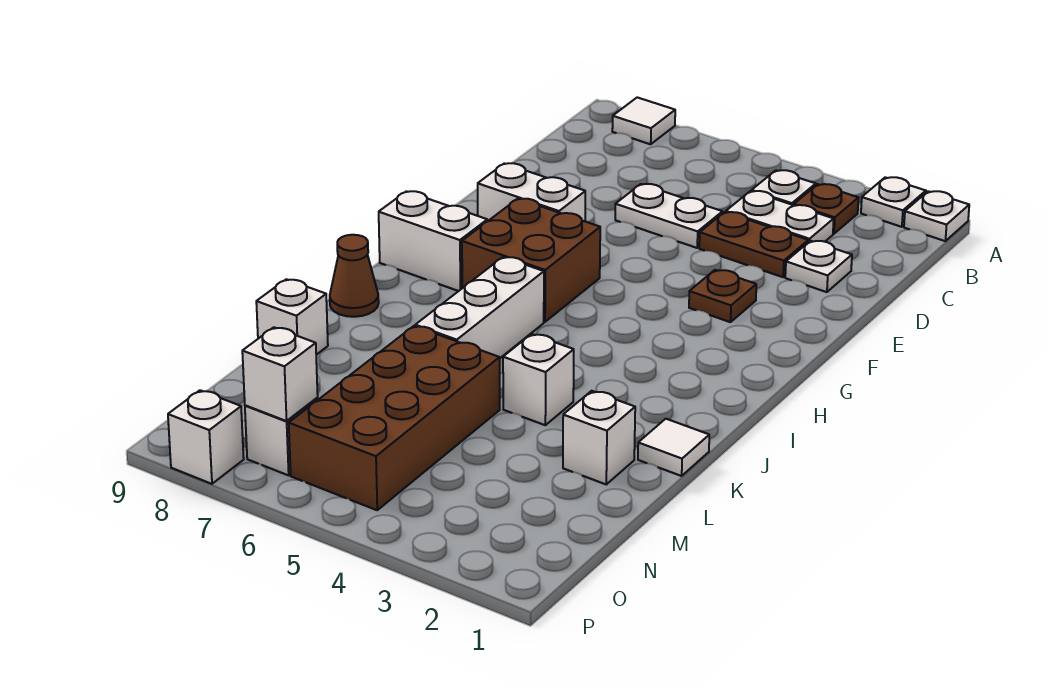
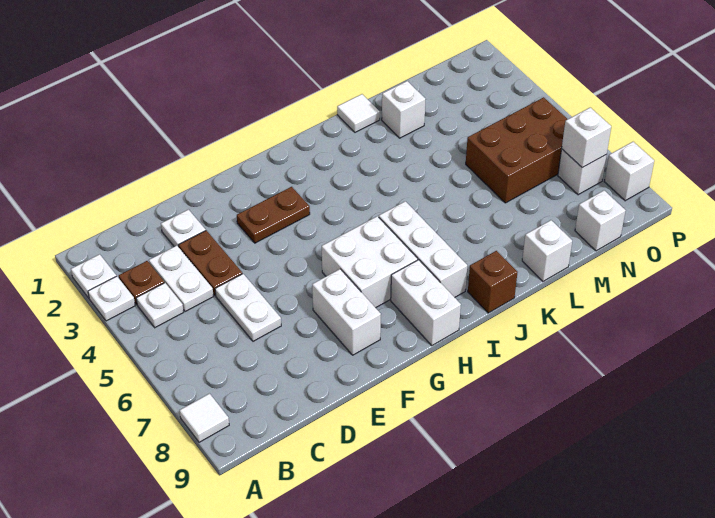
white plate A1 level 1 -> white plate A3 level 1
brown plate F3 level 1 -> brown plate F3:G3 level 1
brown brick G6:H7 level 1 -> white brick G6:H7 level 1
white brick I6:K6 level 1 -> white brick I6:I8 level 1
brown cone J9 level 1 -> brown brick J9 level 1
white brick K4 level 1 -> white brick N9 level 1
brown brick L5:O6 level 1 -> brown brick M5:O6 level 1

